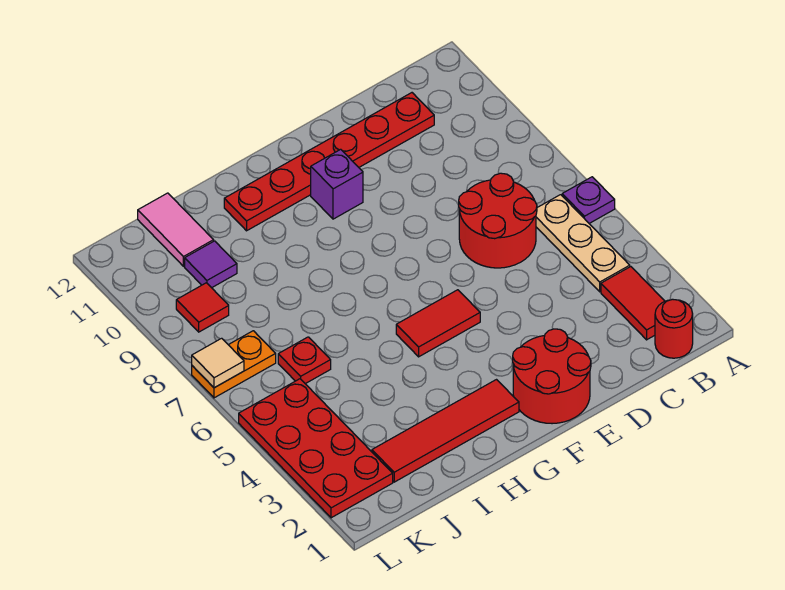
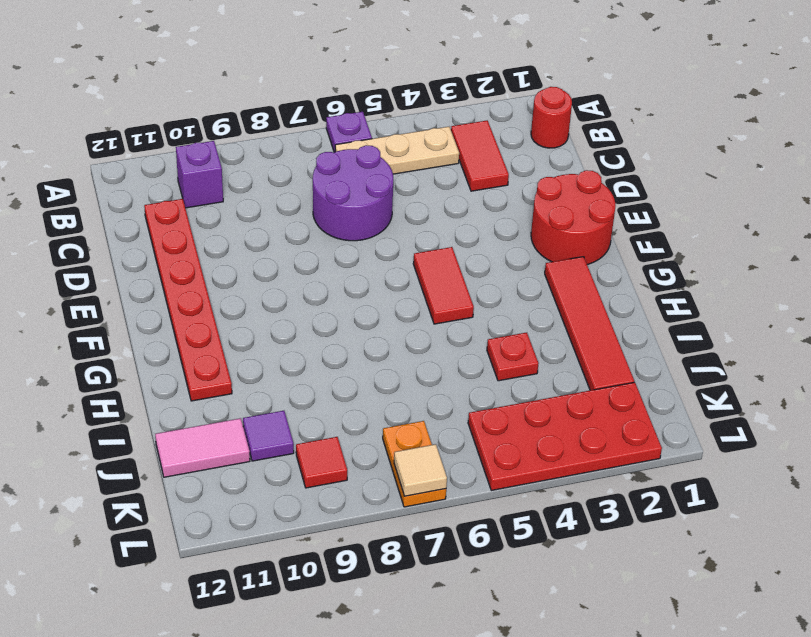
red tile B2:B3 level 1 -> red tile B3:C3 level 1
red round brick C6:D7 level 1 -> purple round brick C6:D7 level 1
purple brick F10 level 1 -> purple brick B10 level 1
red plate J6 level 1 -> red plate I4 level 1

